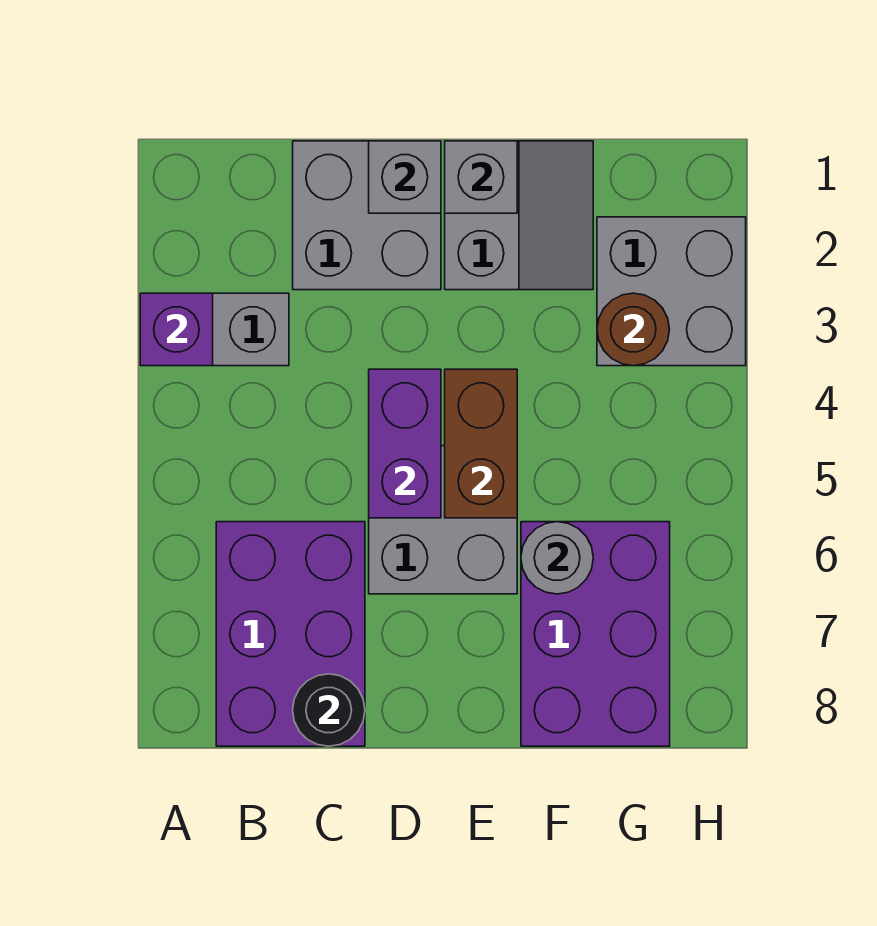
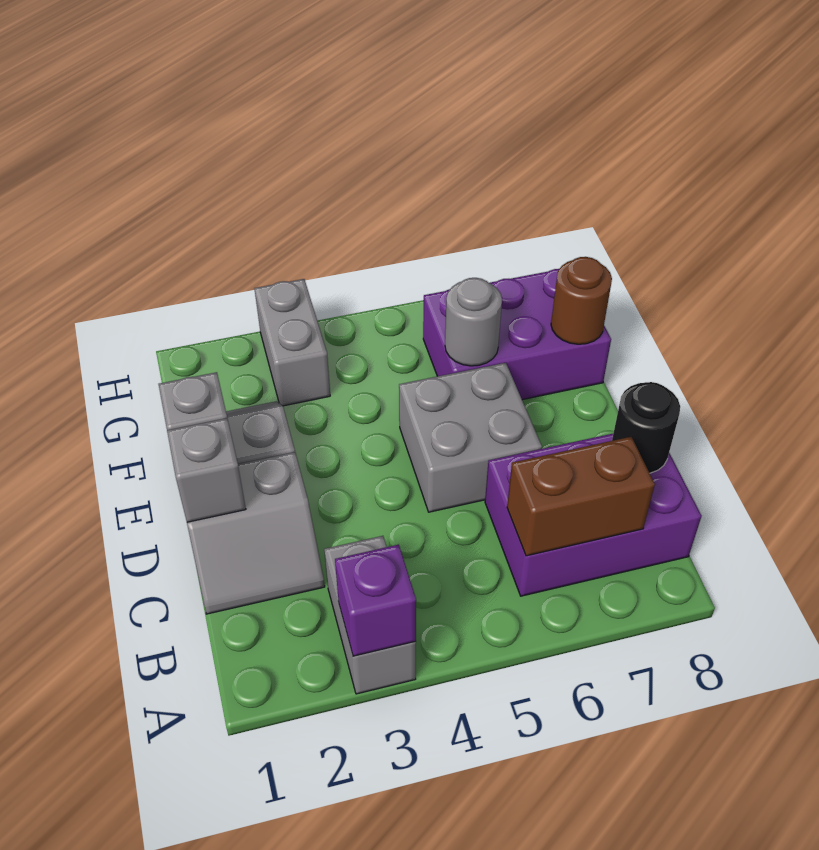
grey brick C1:D2 level 1 -> grey slope C1:D2 level 1 top D
purple brick D4:D5 level 2 -> none
brown brick E4:E5 level 2 -> brown brick B6:B7 level 2
grey brick G2:H3 level 1 -> grey brick G3:H3 level 1
brown round brick G3 level 2 -> brown round brick F8 level 2

